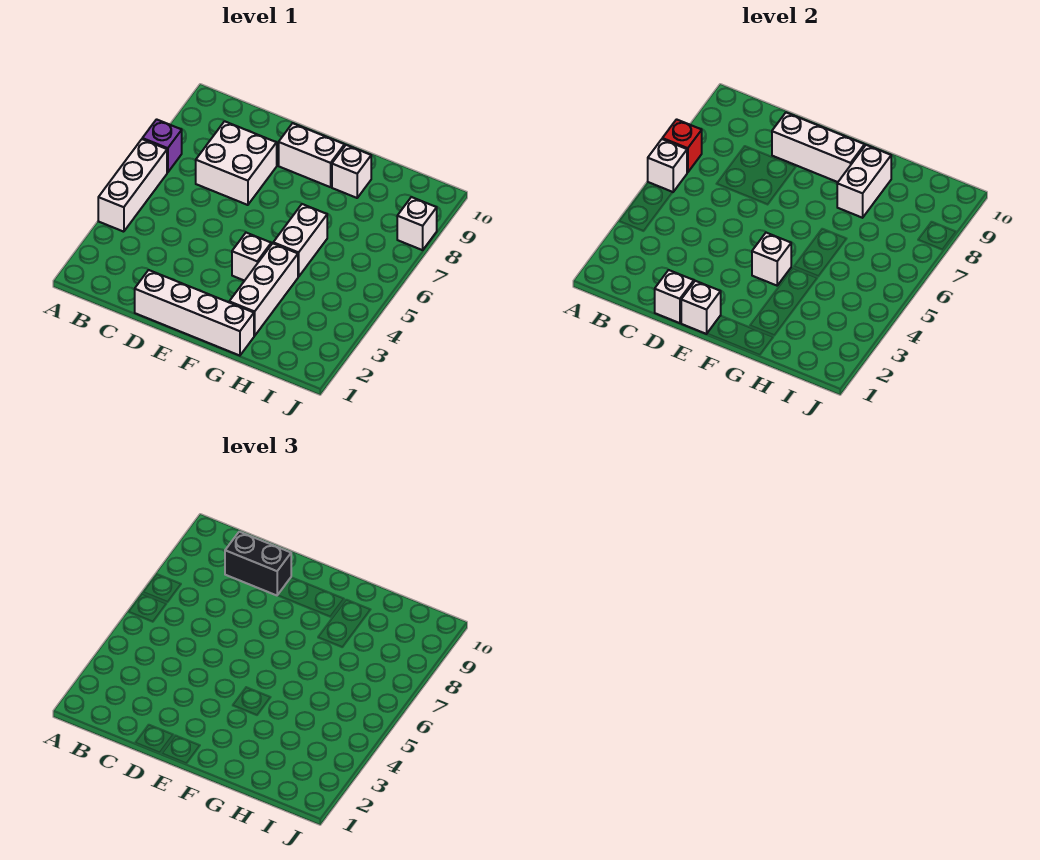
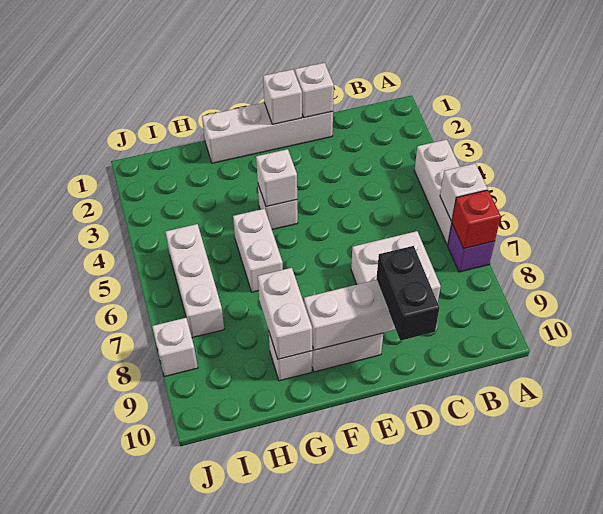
black brick C9:D9 level 3 -> black brick D9:D10 level 3
white brick G2:G4 level 1 -> white brick I5:I7 level 1

